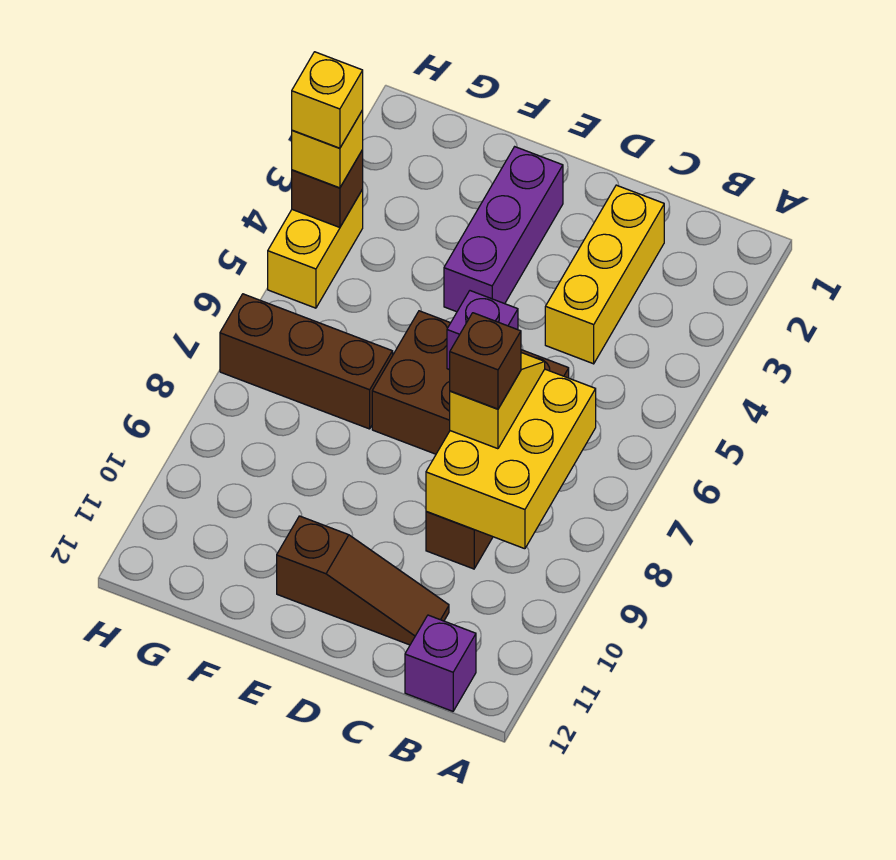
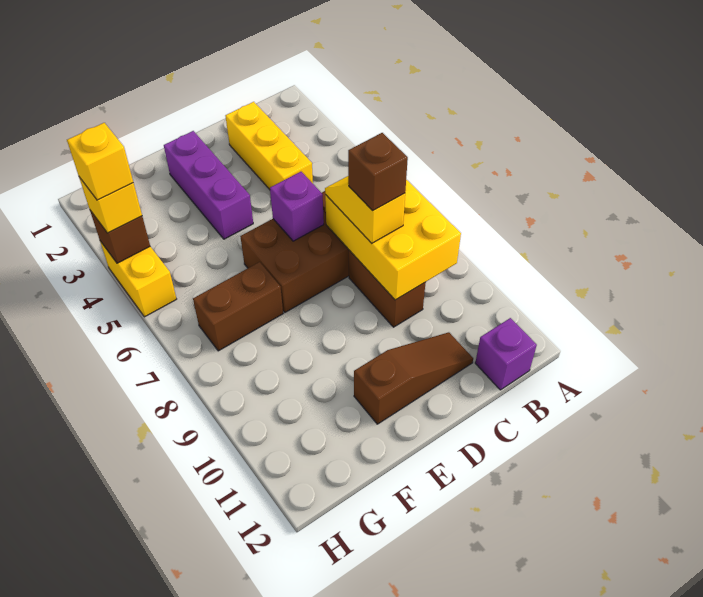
brown brick F7:H7 level 1 -> brown brick F7:G7 level 1

